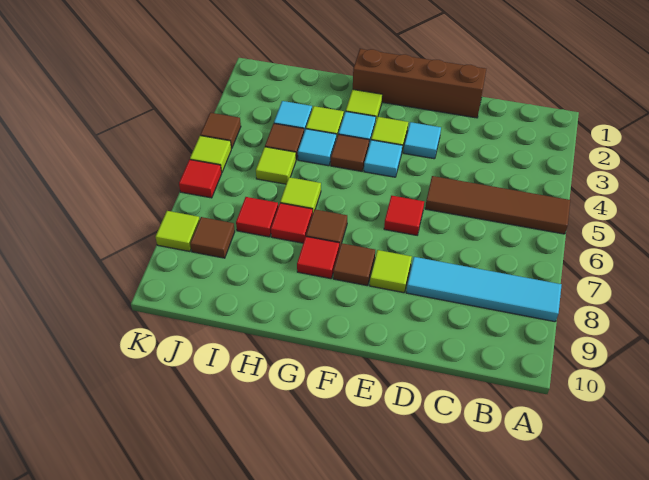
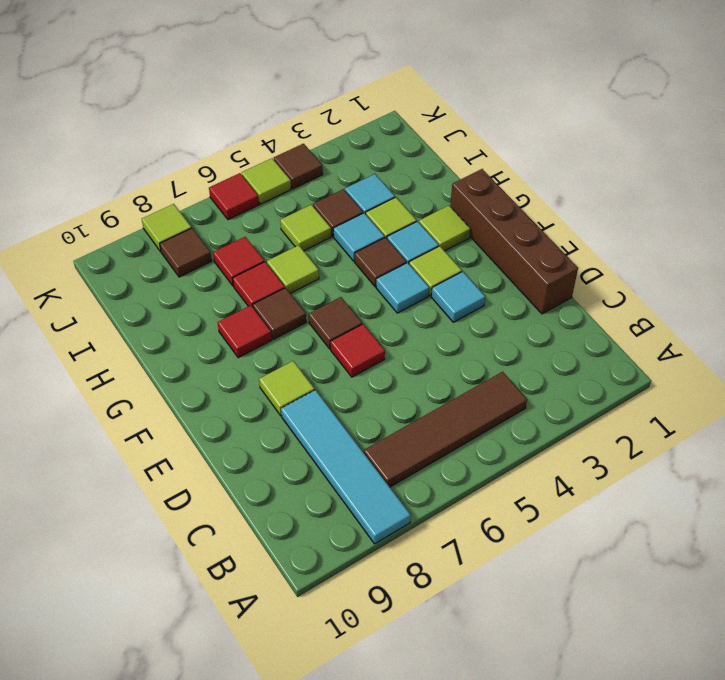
brown tile A5:D5 level 1 -> brown tile B4:B7 level 1
brown tile F8 level 1 -> brown tile F6 level 1

